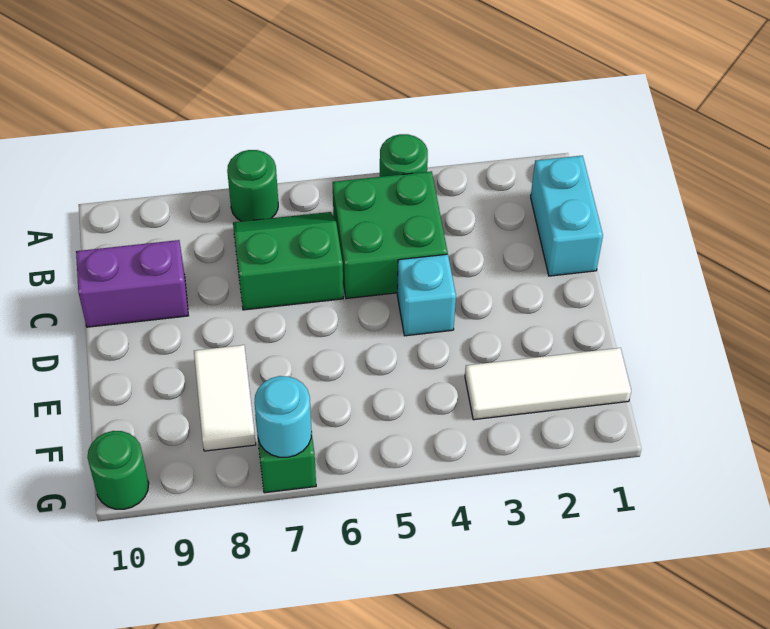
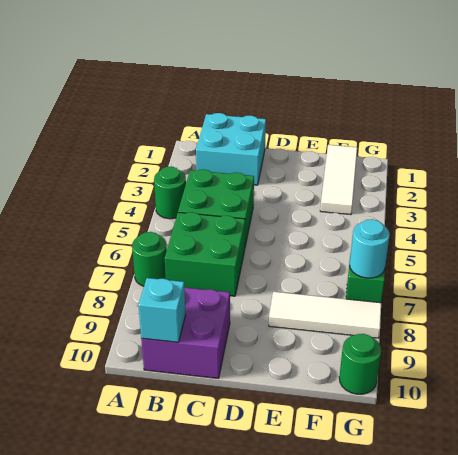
cyan brick B1:C1 level 1 -> cyan brick B1:C2 level 1
green slope B6:C7 level 1 top C -> green brick B6:C7 level 1
purple brick C9:C10 level 1 -> purple brick B9:C10 level 1
cyan brick D4 level 1 -> cyan brick B10 level 2
white tile E8:F8 level 1 -> white tile E8:G8 level 1

